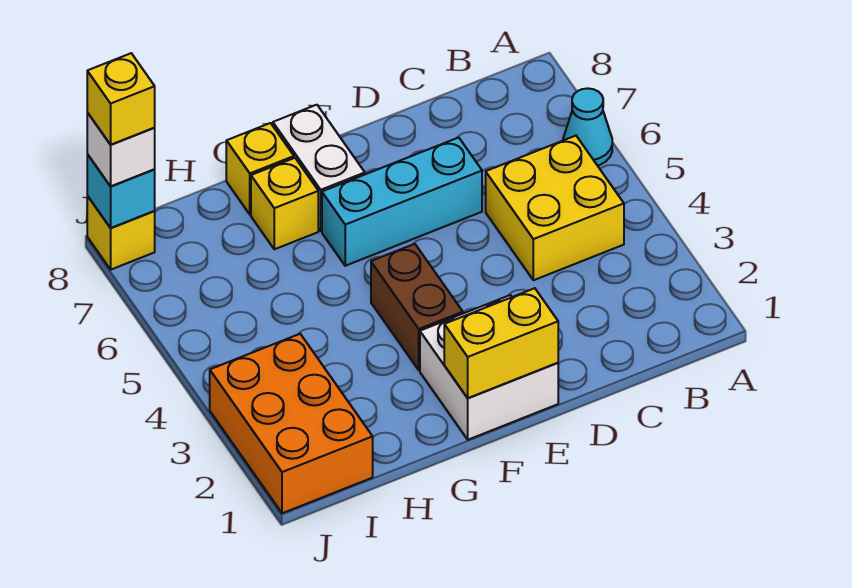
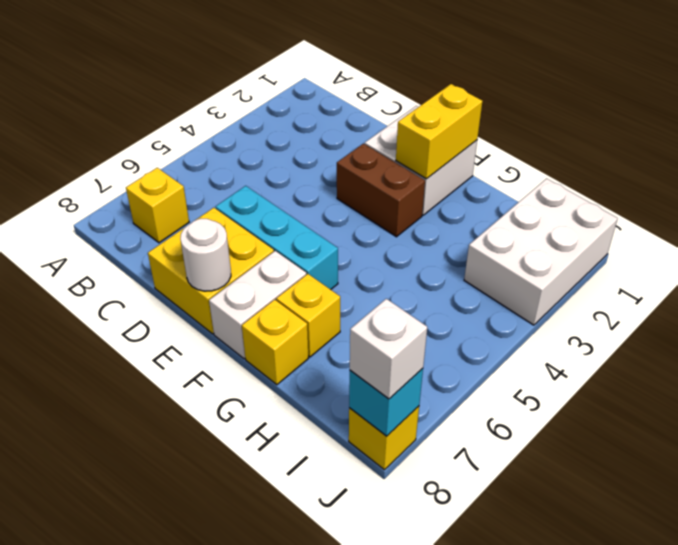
cyan cone A6 level 1 -> none
yellow brick B4:C5 level 1 -> yellow brick D7:E8 level 1
yellow brick E1:F1 level 2 -> yellow brick F1:F2 level 2
none -> white round brick E8 level 2
brown brick F3:F4 level 1 -> brown brick E3:F3 level 1
orange brick I1:J3 level 1 -> white brick I1:J3 level 1
yellow brick J8 level 4 -> yellow brick B7 level 1

